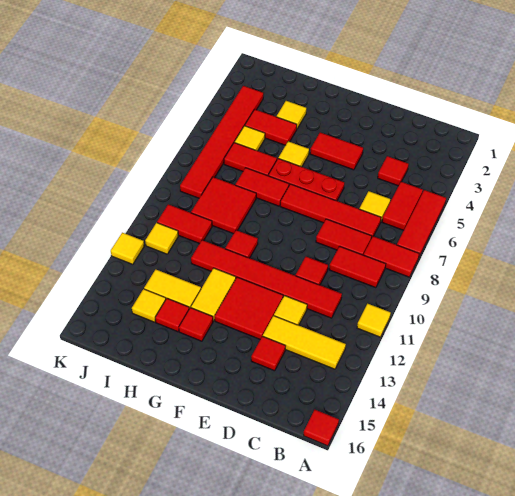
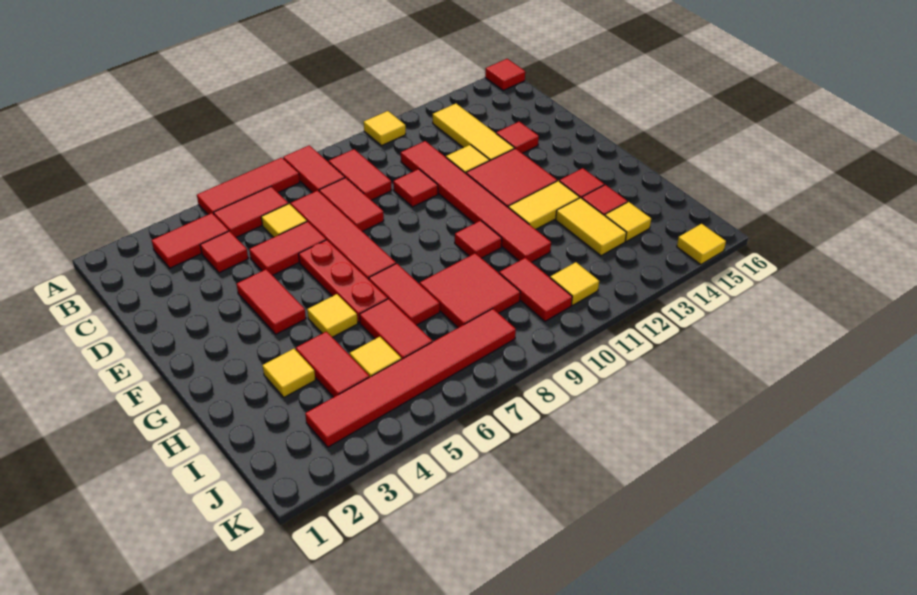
none -> red tile B3:B4 level 1
none -> red tile D5:D6 level 1
yellow tile K12 level 1 -> yellow tile K15 level 1

